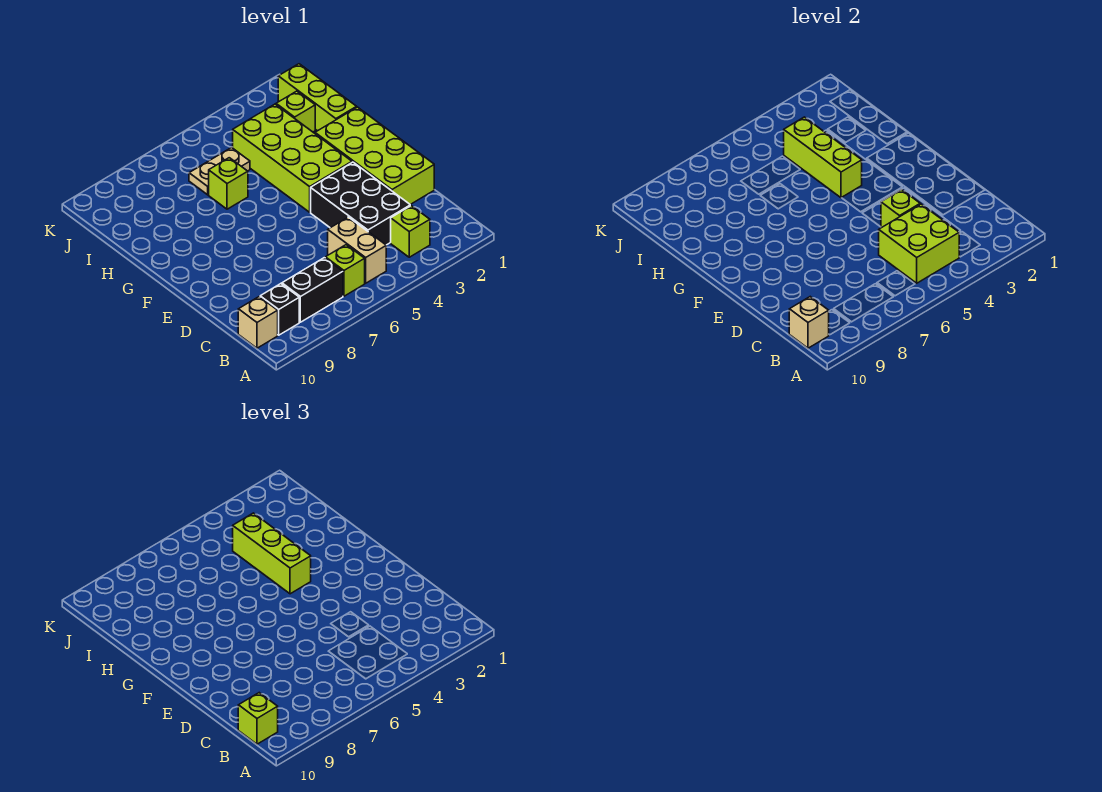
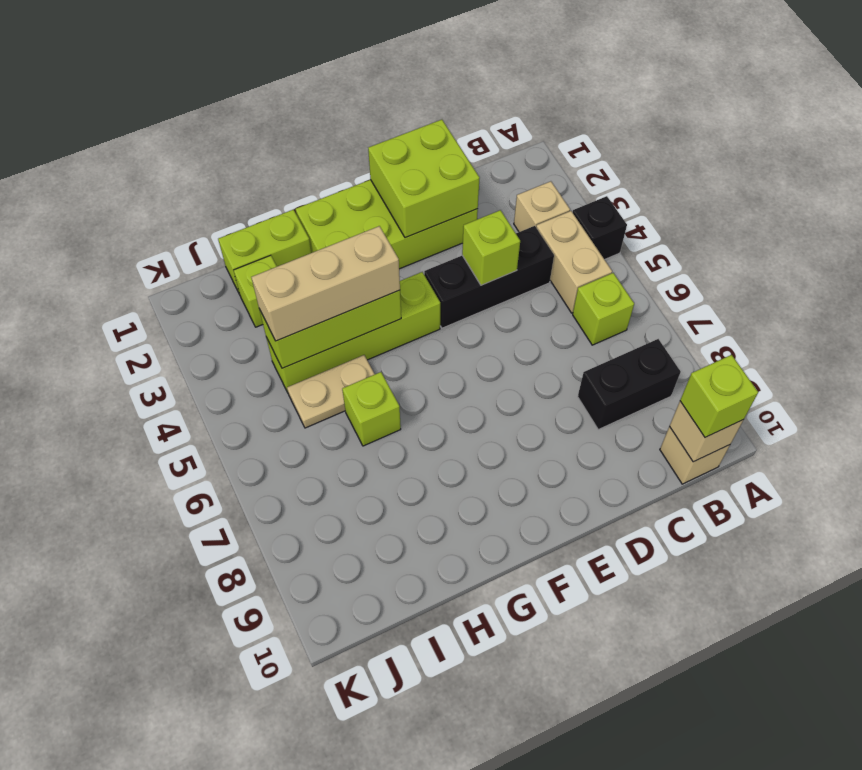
lime brick B3 level 1 -> tan brick B3 level 1
lime brick B4:C5 level 2 -> lime brick D1:E2 level 2
tan brick B5:C5 level 1 -> tan brick B4:B5 level 1
black brick B7:B8 level 1 -> black brick B8:C8 level 1
black brick B9 level 1 -> black brick A4 level 1
black brick C3:E4 level 1 -> black brick C4:E4 level 1
lime brick F3:I4 level 1 -> lime brick F4:I4 level 1
lime brick G4:I4 level 3 -> tan brick G4:I4 level 3
lime brick H1:J1 level 1 -> lime brick H1:I1 level 1
tan plate I5:I6 level 1 -> tan plate H5:I5 level 1

